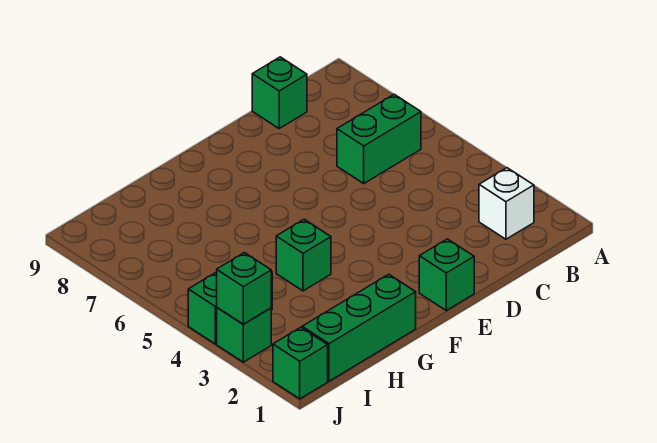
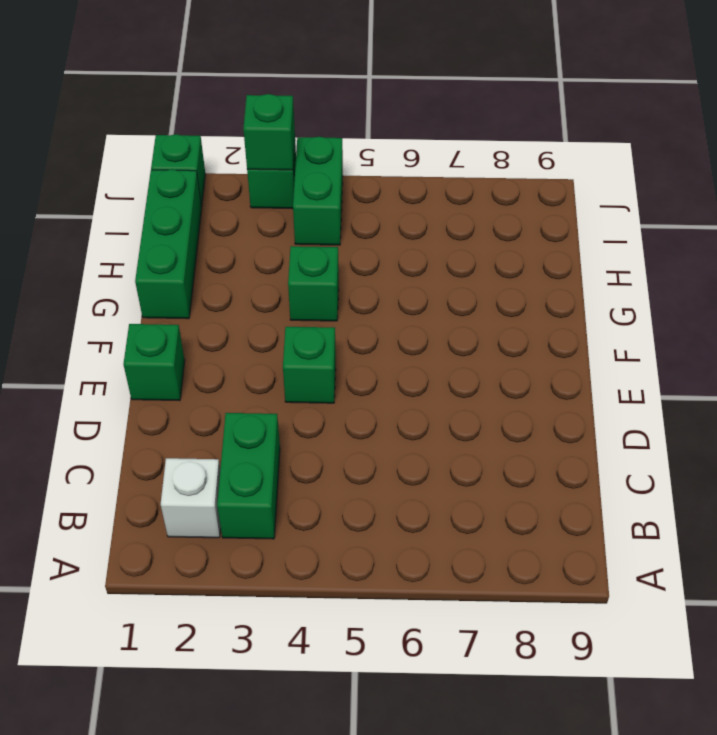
green brick B6:C6 level 1 -> green brick B3:C3 level 1
green brick C9 level 1 -> green brick E4 level 1

